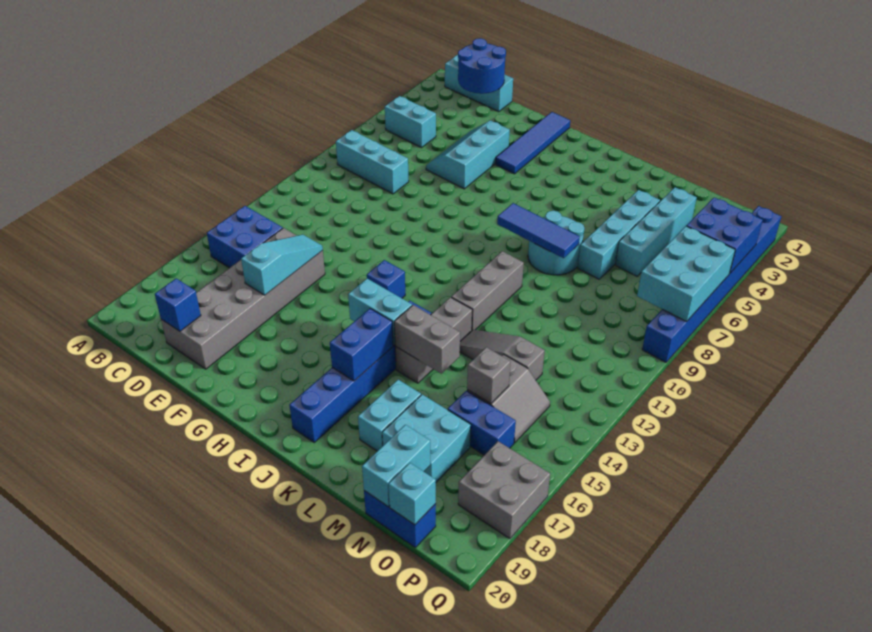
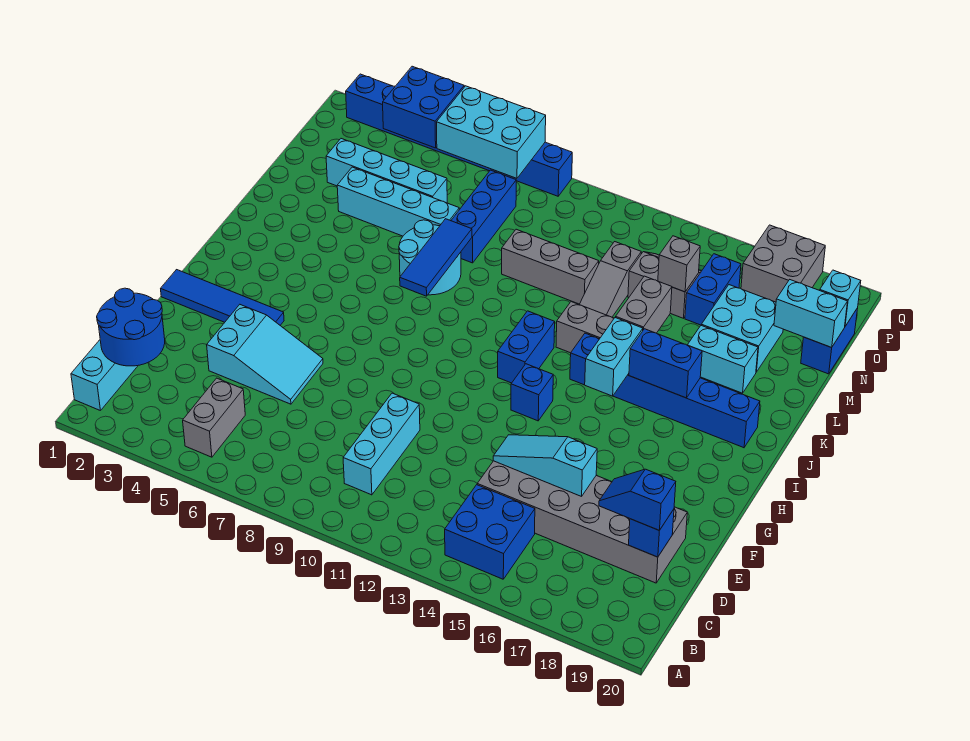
cyan brick B5:C5 level 1 -> grey brick B5:C5 level 1
cyan brick B8:D8 level 1 -> cyan brick C10:E10 level 1
none -> blue slope D18:D19 level 3 top 19
cyan slope E4:F6 level 1 top F -> cyan slope E4:F6 level 1 top 4
none -> blue brick I12:J12 level 1
grey brick K10:K12 level 1 -> grey brick M10:M12 level 1
none -> blue brick M8:O8 level 1

